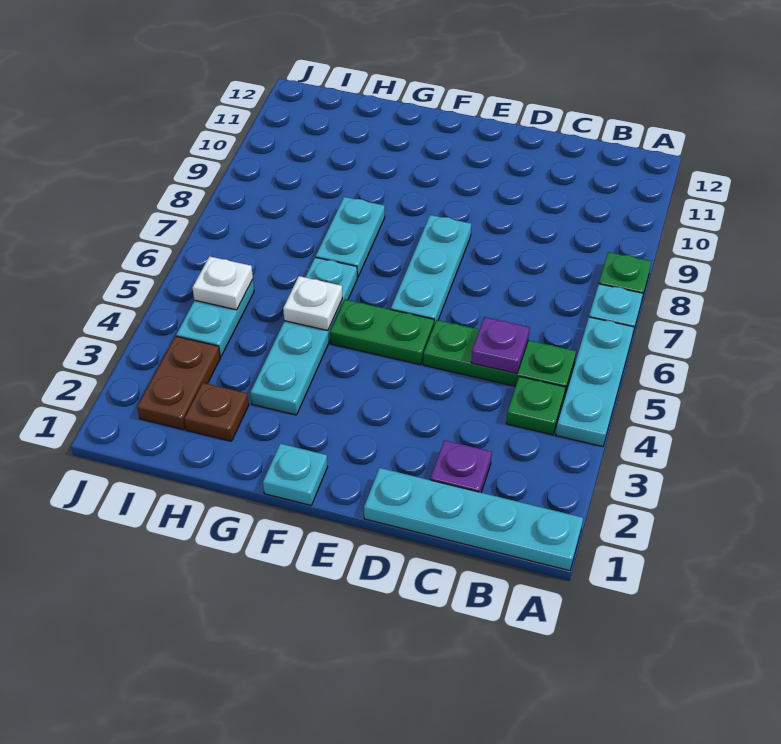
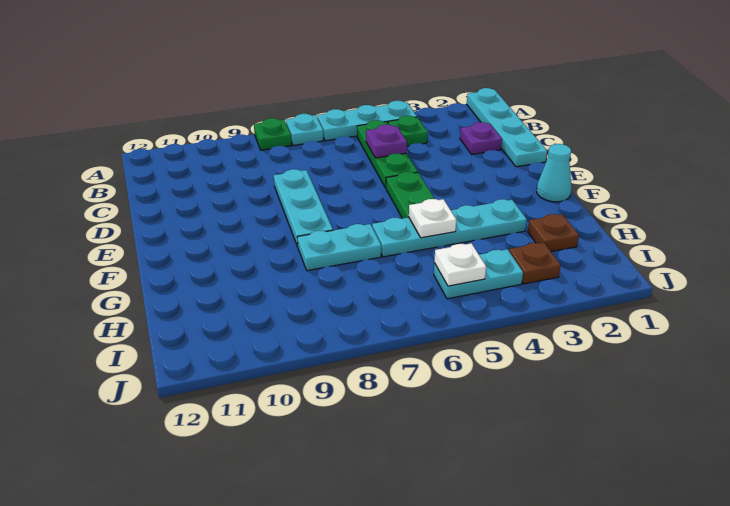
cyan plate E6:E8 level 1 -> cyan plate D8:F8 level 1
cyan plate F1 level 1 -> cyan cone F1 level 1
brown plate I2:I3 level 1 -> brown plate I3 level 1

